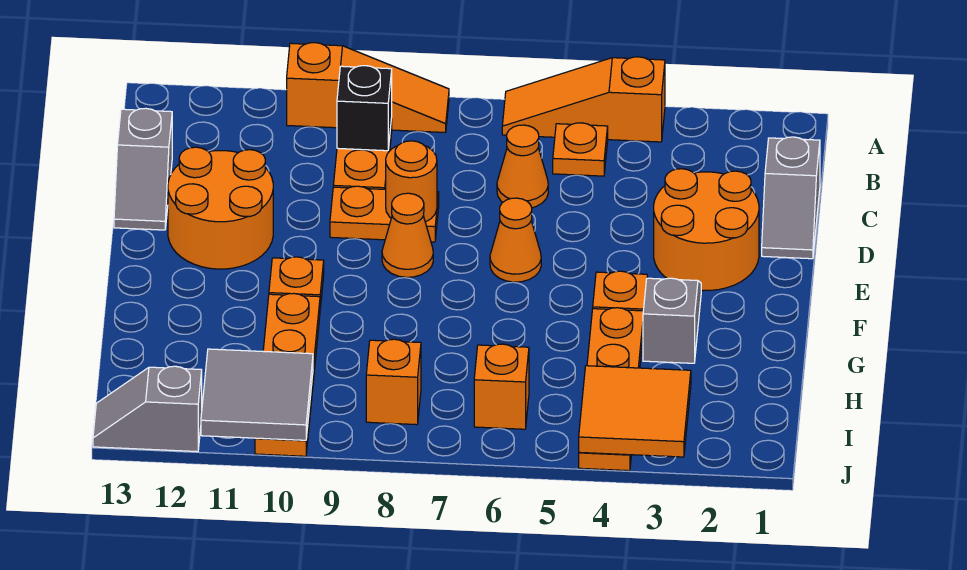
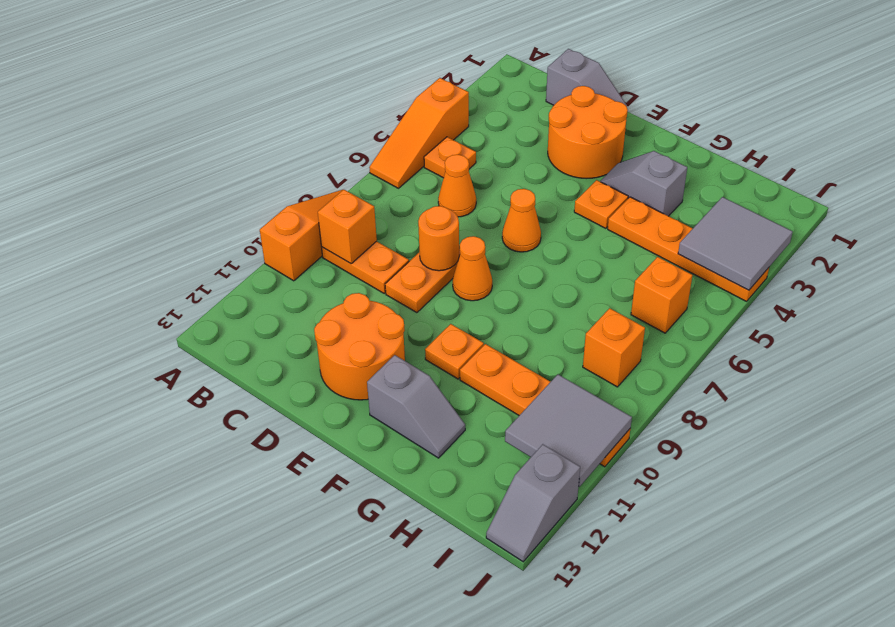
black brick B9 level 2 -> orange brick B9 level 2
grey slope C13:D13 level 1 top C -> grey slope F12:G12 level 1 top F
orange tile I3:J4 level 2 -> grey tile I3:J4 level 2

